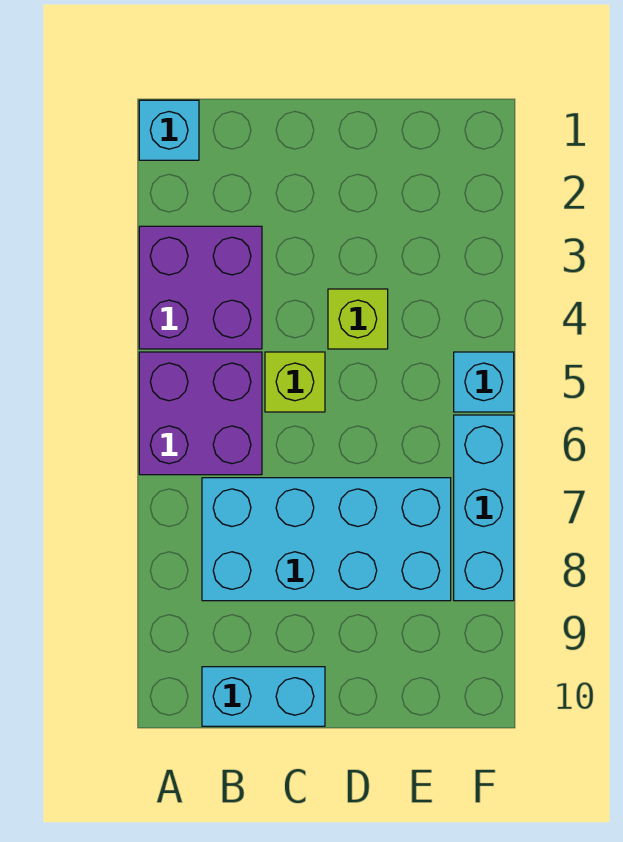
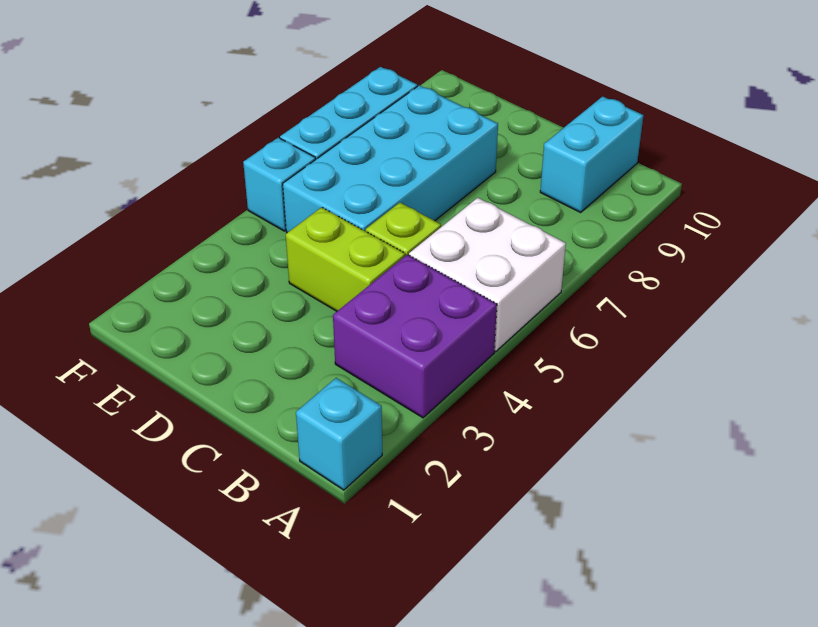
purple brick A5:B6 level 1 -> white brick A5:B6 level 1
cyan brick B7:E8 level 1 -> cyan brick D5:E8 level 1
cyan brick B10:C10 level 1 -> cyan brick B9:B10 level 1
lime brick D4 level 1 -> lime brick C4:D4 level 1

